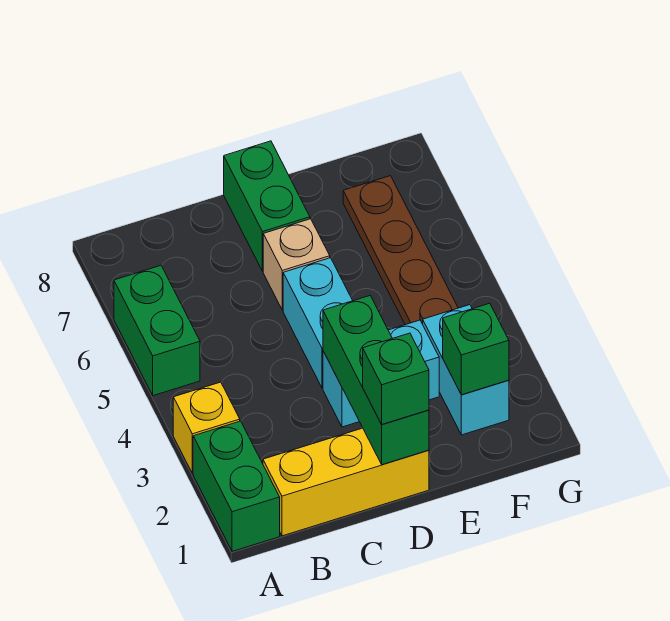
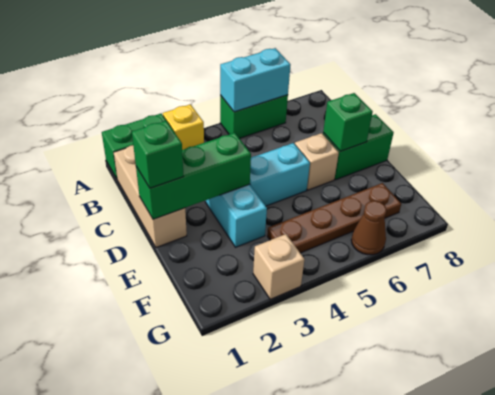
yellow brick B1:D1 level 1 -> tan brick B1:D1 level 1
cyan brick F2:F3 level 1 -> cyan brick A5:A6 level 2
green brick F2 level 2 -> green brick D7 level 2
none -> tan brick G3 level 1
none -> brown cone G6 level 1

